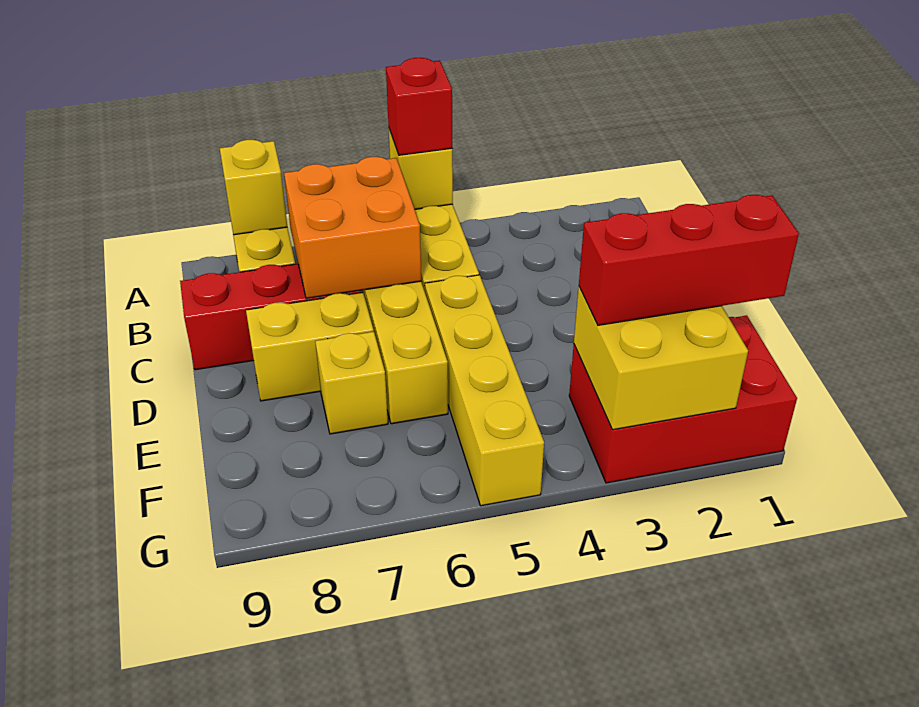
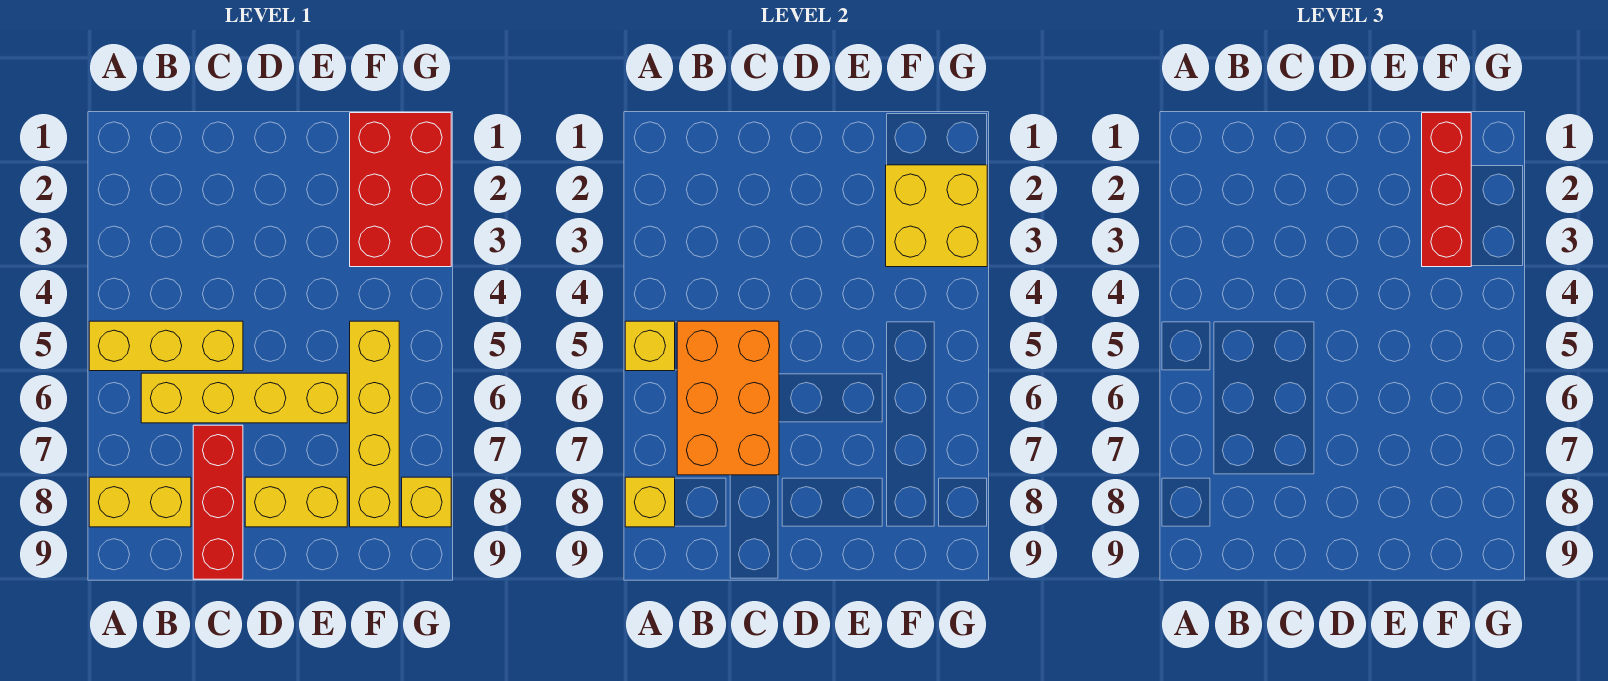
red brick A5 level 3 -> none
orange brick B6:C7 level 2 -> orange brick B5:C7 level 2
yellow brick D5:G5 level 1 -> yellow brick F5:F8 level 1
yellow brick D7:D8 level 1 -> yellow brick D8:E8 level 1
yellow brick E7 level 1 -> yellow brick G8 level 1

